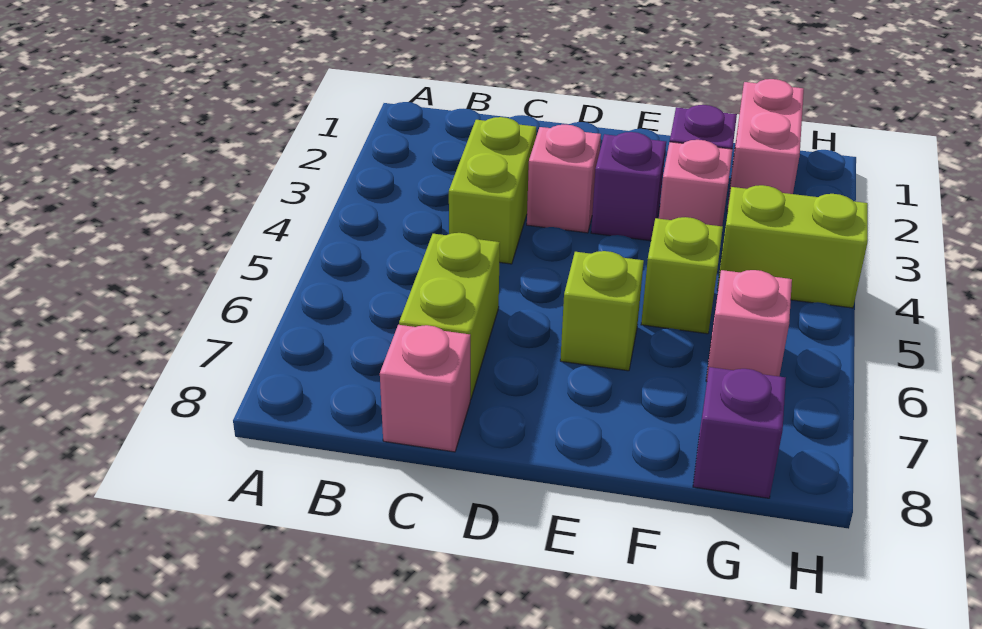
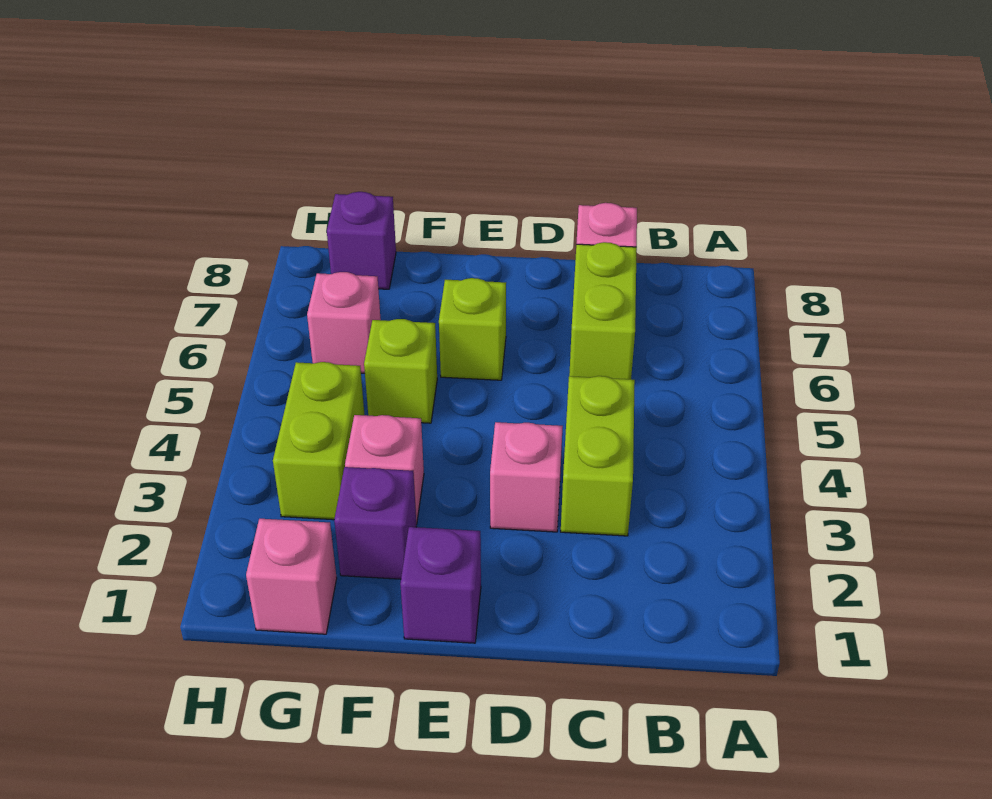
purple brick E3 level 1 -> purple brick E1 level 1
pink brick G1:G2 level 1 -> pink brick G1 level 1
lime brick G4:H4 level 1 -> lime brick G3:G4 level 1

